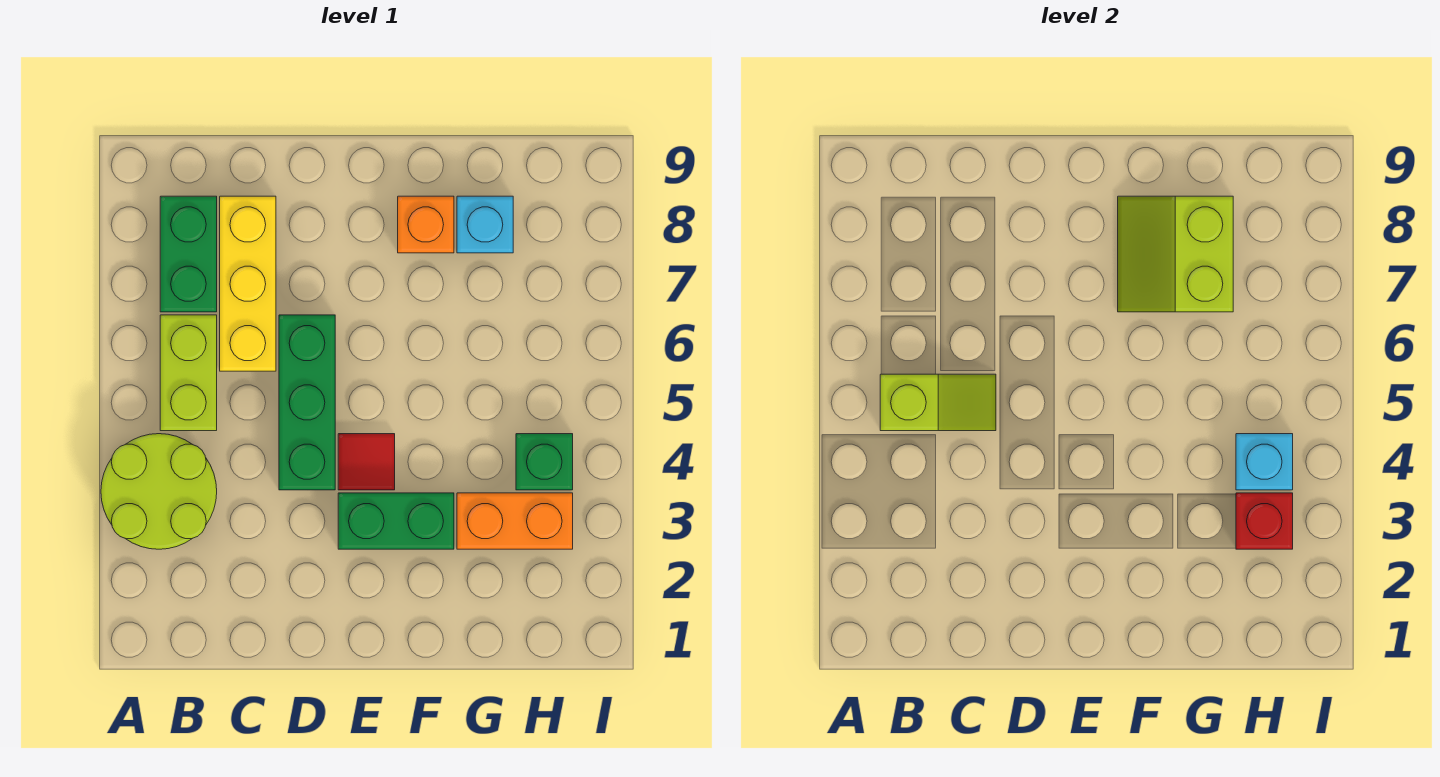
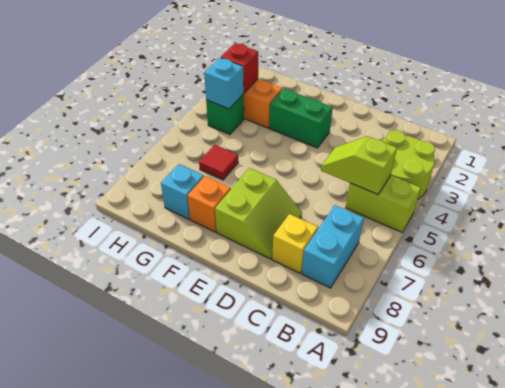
lime brick B5:B6 level 1 -> lime brick A5:B5 level 1
green brick B7:B8 level 1 -> cyan brick B7:B8 level 1
yellow brick C6:C8 level 1 -> yellow brick C8 level 1
green brick D4:D6 level 1 -> none
red tile E4 level 1 -> red tile G6 level 1
lime slope F7:G8 level 2 top G -> lime slope D7:E8 level 1 top E

